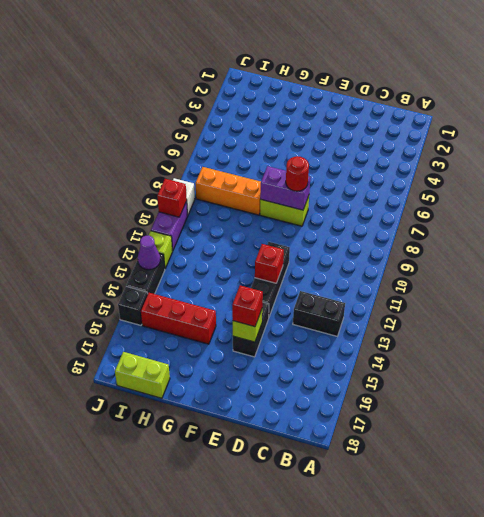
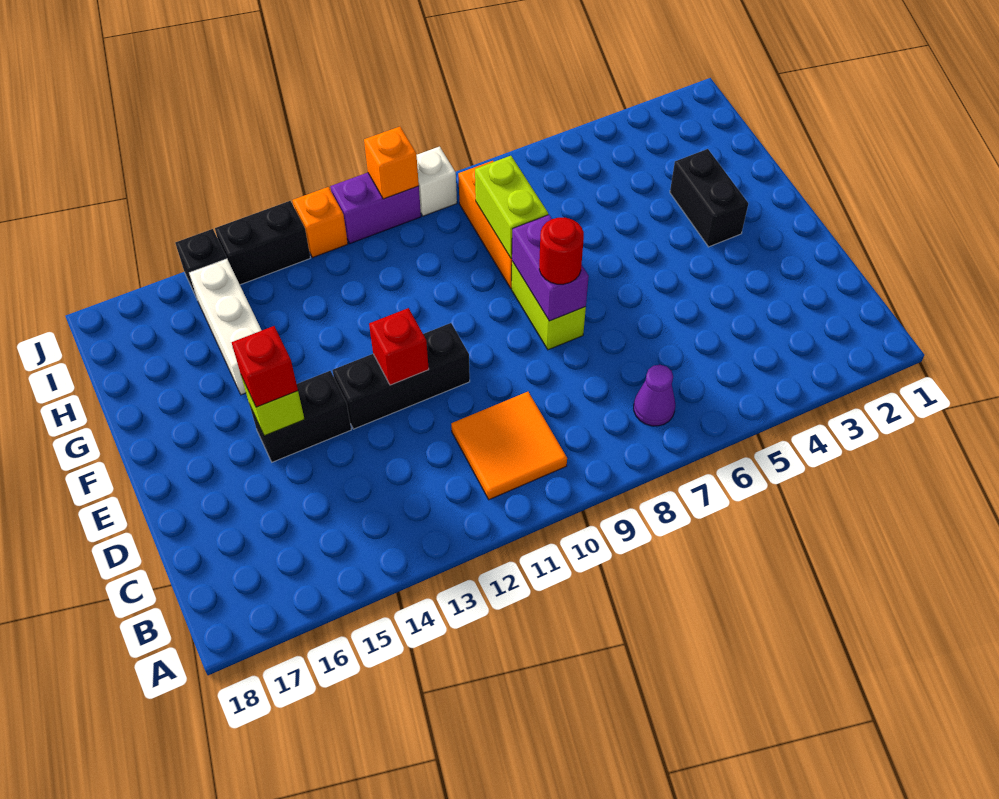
none -> orange tile B10:C11 level 1
black brick B13:C13 level 1 -> black brick F3:G3 level 1
red brick G15:I15 level 1 -> white brick G15:I15 level 1
lime brick H18:I18 level 1 -> lime brick G8:H8 level 2
red brick J10 level 2 -> orange brick J10 level 2
lime brick J12 level 1 -> orange brick J12 level 1
purple cone J13 level 2 -> purple cone B7 level 1

